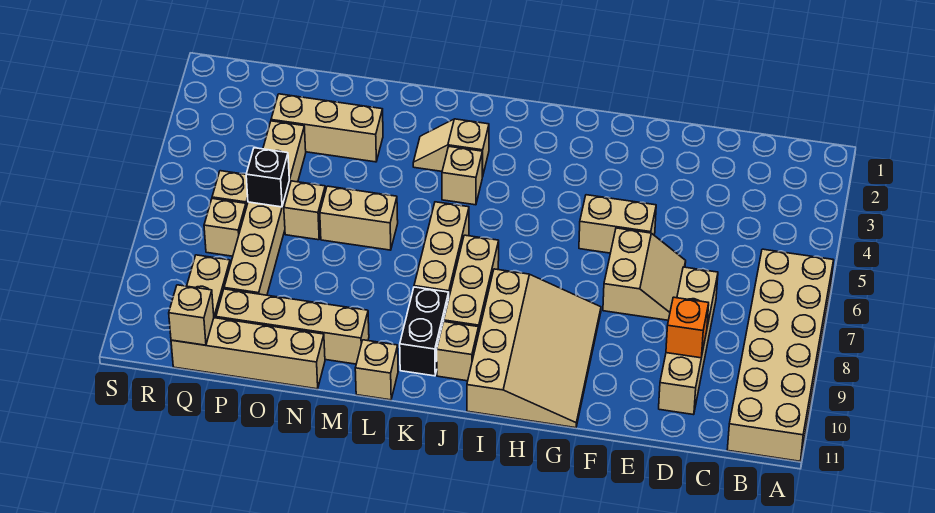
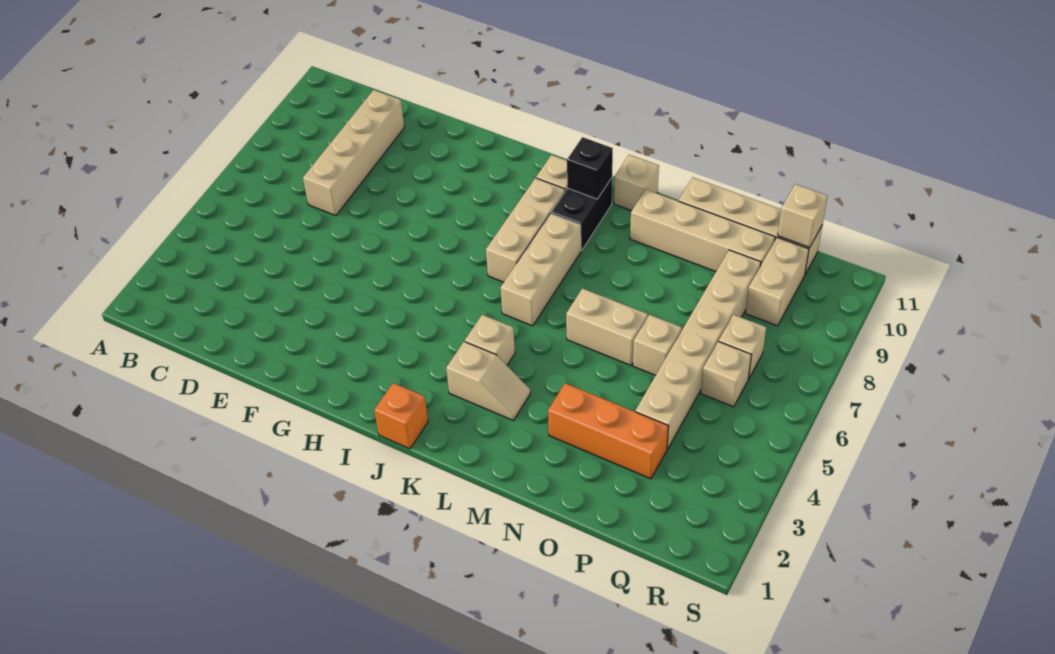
tan brick A6:B11 level 1 -> none
orange brick D9 level 2 -> orange brick J1 level 1
tan slope E6:F7 level 1 top F -> none
tan brick F5:G5 level 1 -> none
tan slope G8:I11 level 1 top I -> none
tan brick N3:P3 level 1 -> orange brick N3:P3 level 1
black brick P6 level 2 -> black brick K10 level 2

